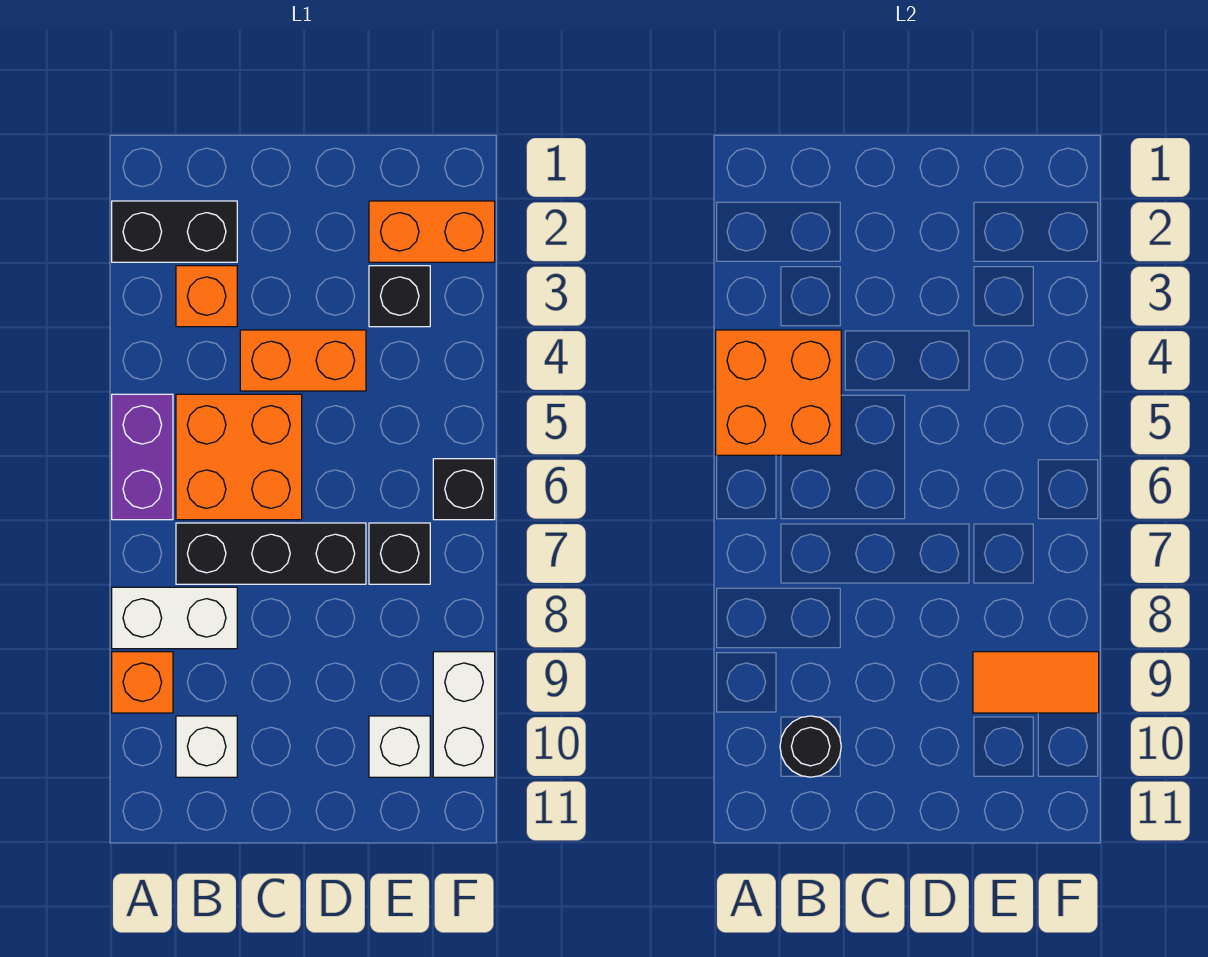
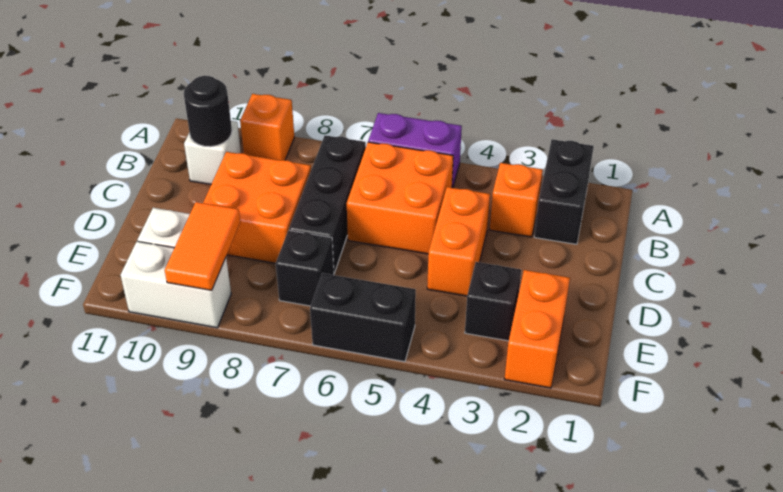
orange brick A4:B5 level 2 -> orange brick C8:D9 level 1
white brick A8:B8 level 1 -> none
black brick F6 level 1 -> black brick F5:F6 level 1

